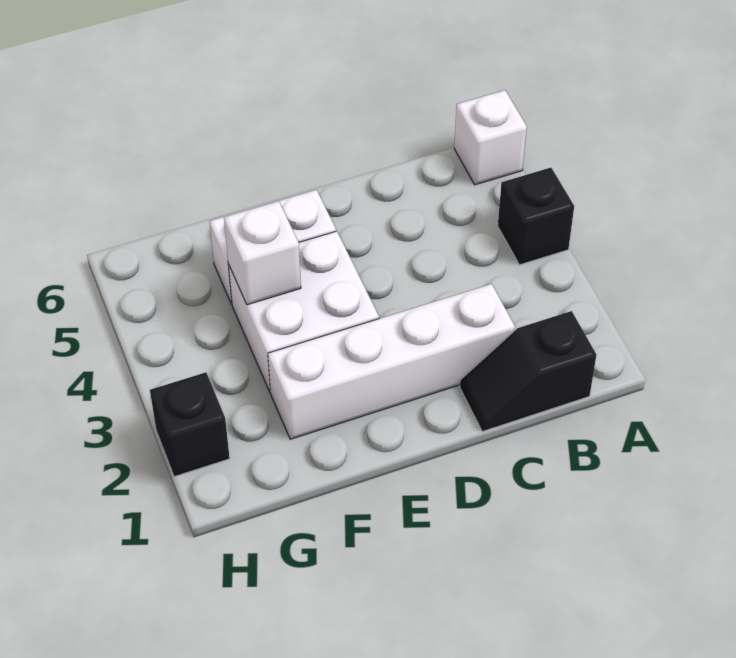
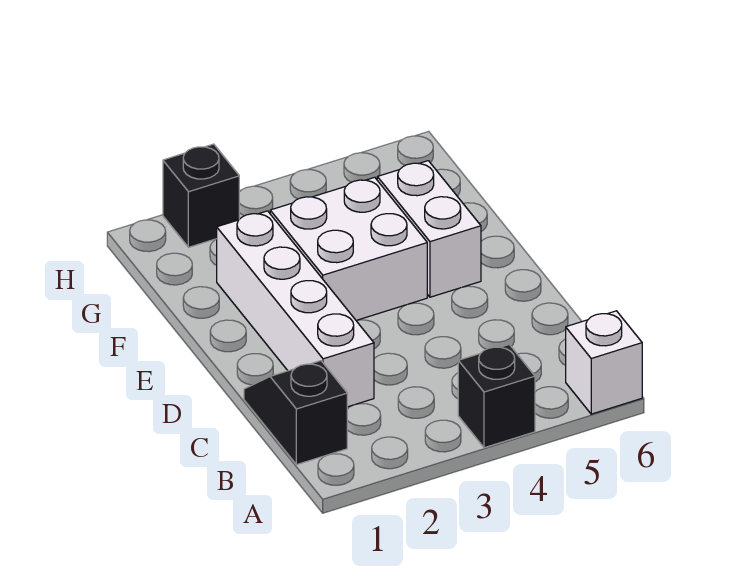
white brick F4 level 2 -> none

